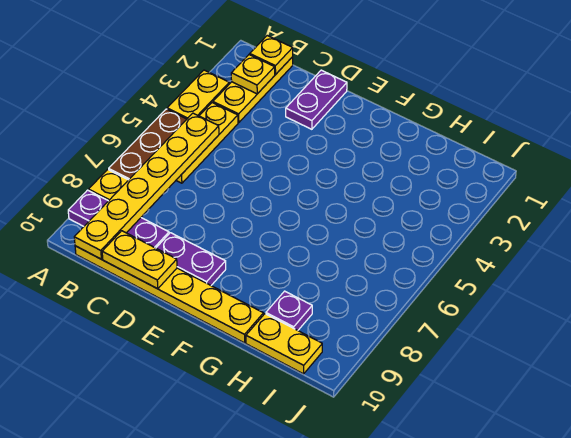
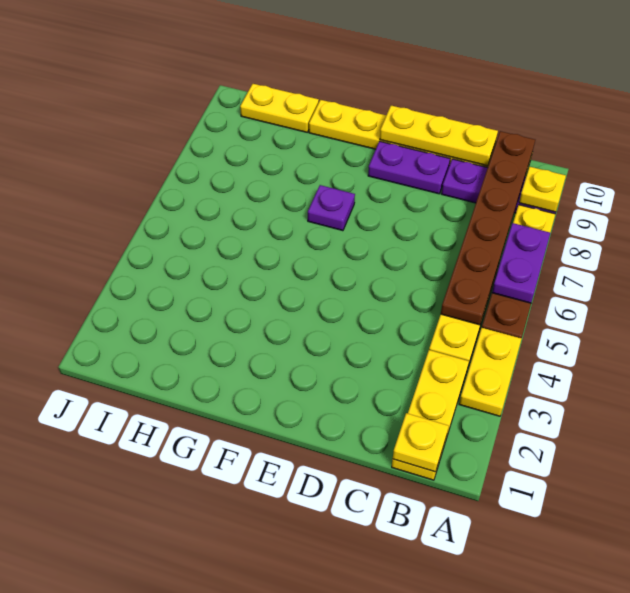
yellow plate B2 level 2 -> yellow plate A9 level 2
yellow plate B5:B10 level 2 -> brown plate B5:B10 level 2
yellow plate C10:D10 level 2 -> yellow plate C10:E10 level 2
purple plate D1:D2 level 1 -> purple plate A6:A7 level 2
purple plate H9 level 1 -> purple plate F7 level 1

